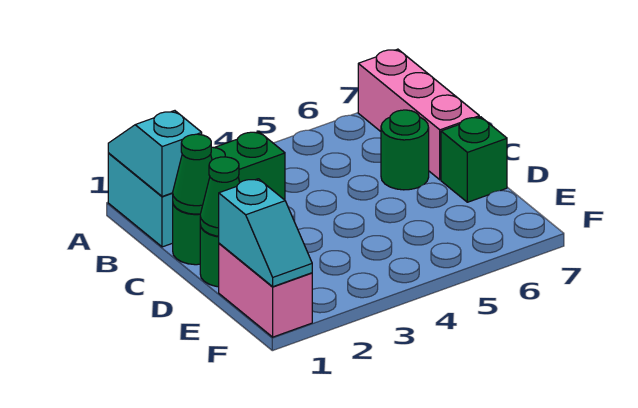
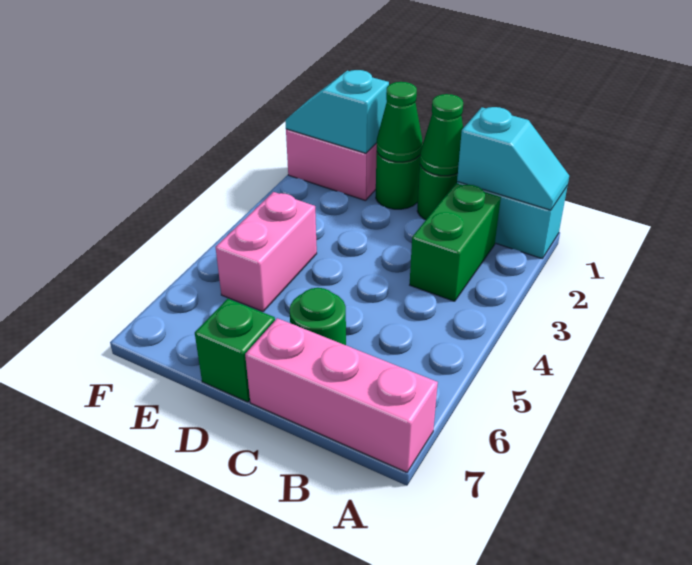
none -> pink brick E4:E5 level 1

